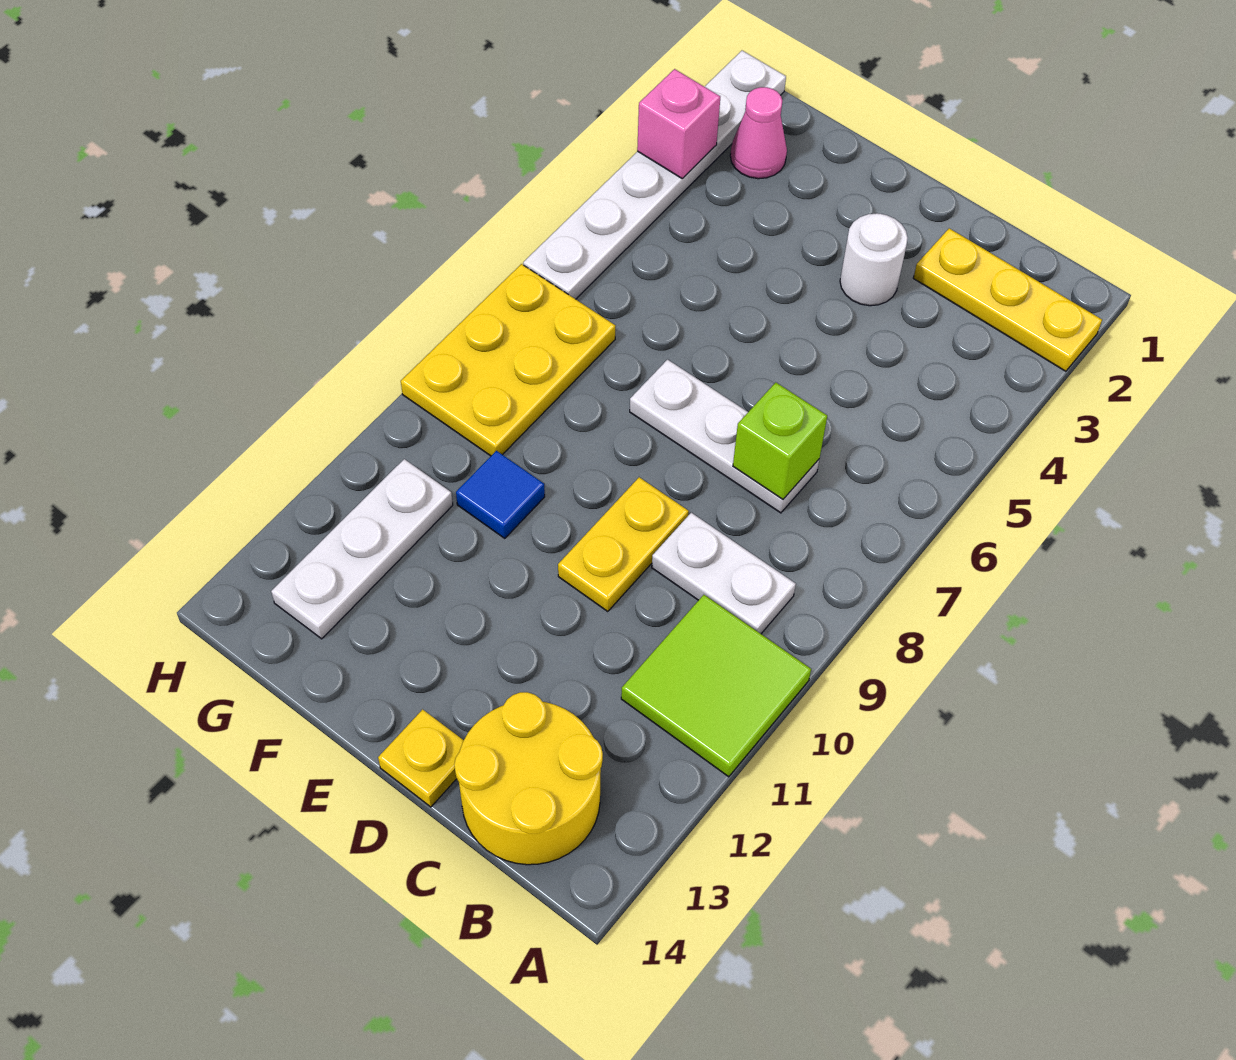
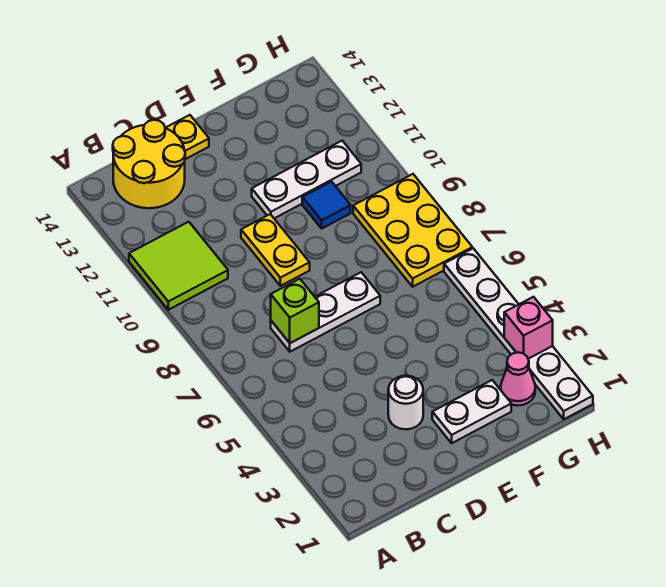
yellow plate A2:C2 level 1 -> none
white plate B9:C9 level 1 -> white plate E2:F2 level 1
white plate G11:G13 level 1 -> white plate E11:G11 level 1

